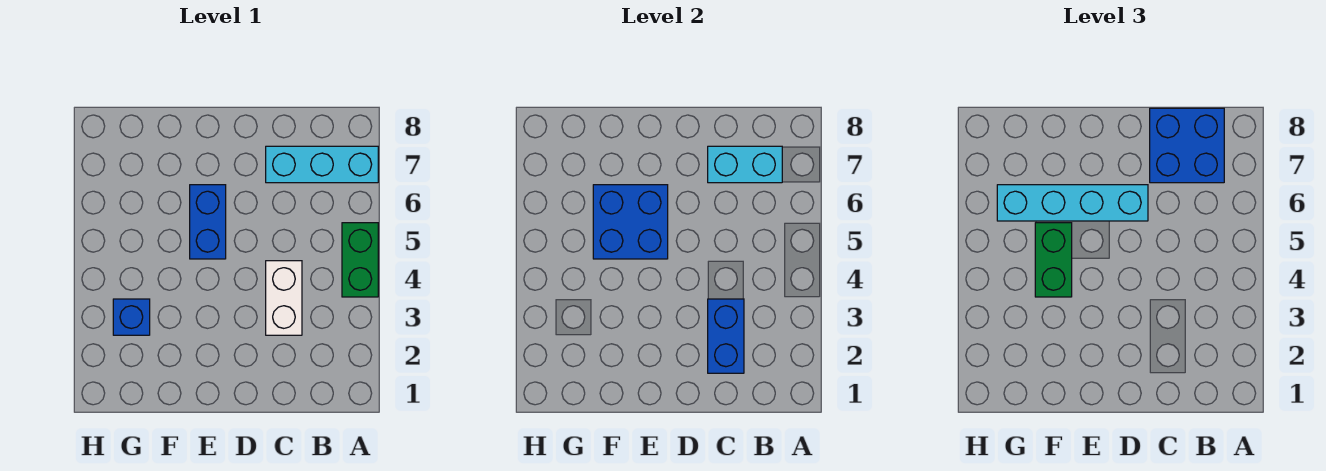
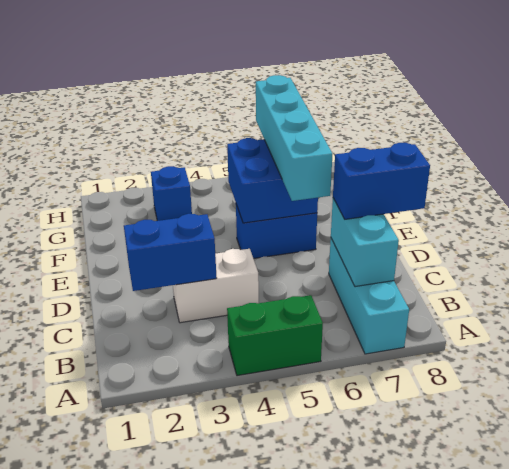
blue brick B7:C8 level 3 -> blue brick C7:C8 level 3
green brick F4:F5 level 3 -> none

